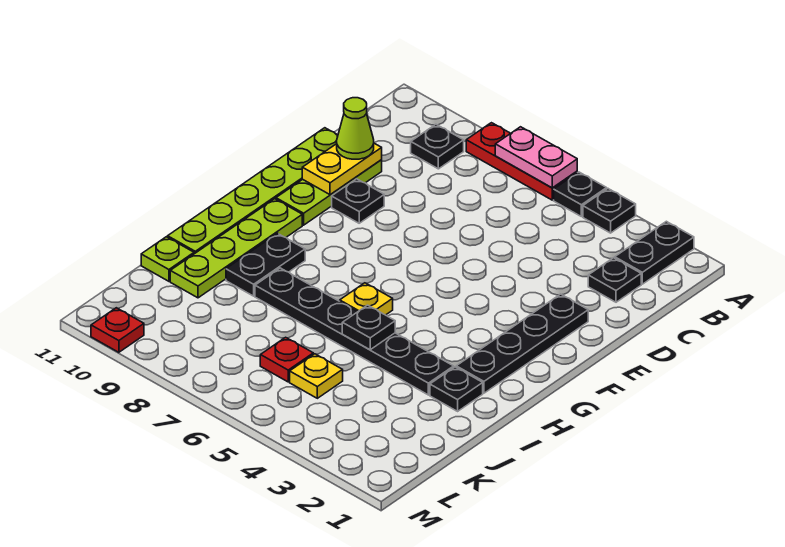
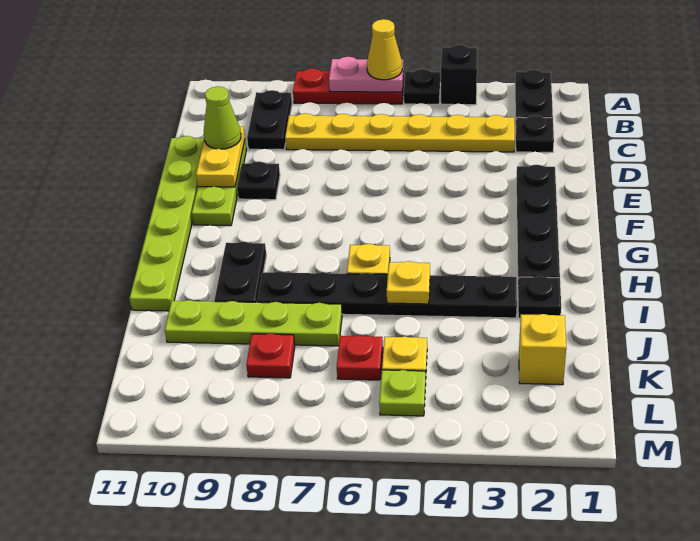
black plate A4 level 1 -> black brick A4 level 1
none -> yellow cone A6 level 3
black plate B9 level 1 -> black plate B9:C9 level 1
none -> yellow plate C3:C8 level 1
lime plate G10:J10 level 1 -> lime plate J7:J10 level 1
black plate I5 level 2 -> yellow plate I5 level 2
lime plate J11 level 1 -> lime plate L5 level 1
none -> yellow brick K2 level 1
red plate M10 level 1 -> red plate K8 level 1

